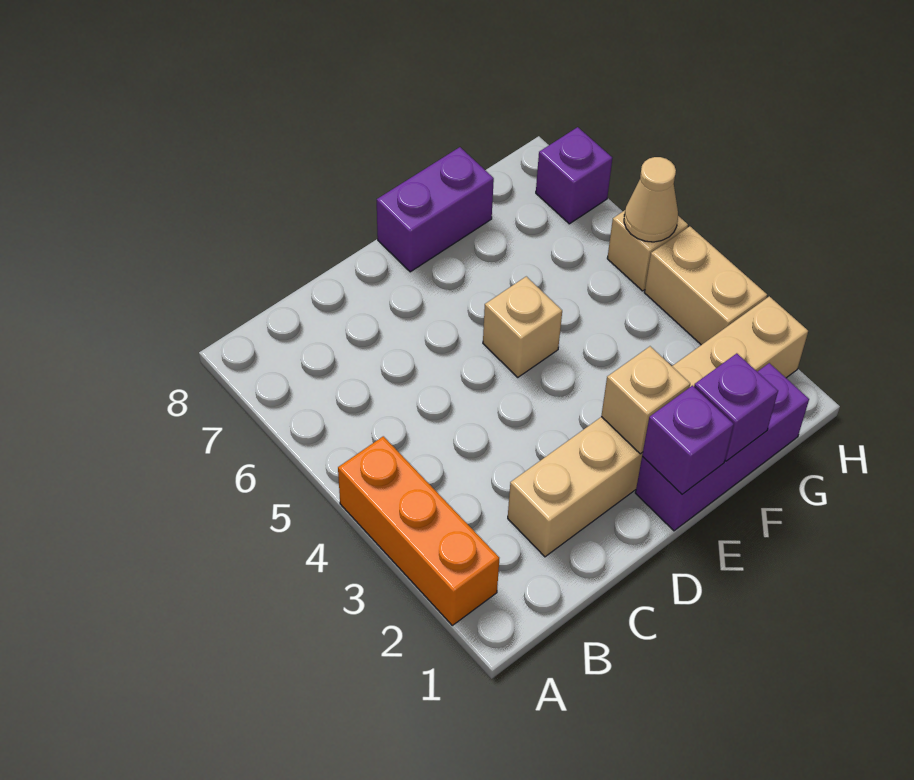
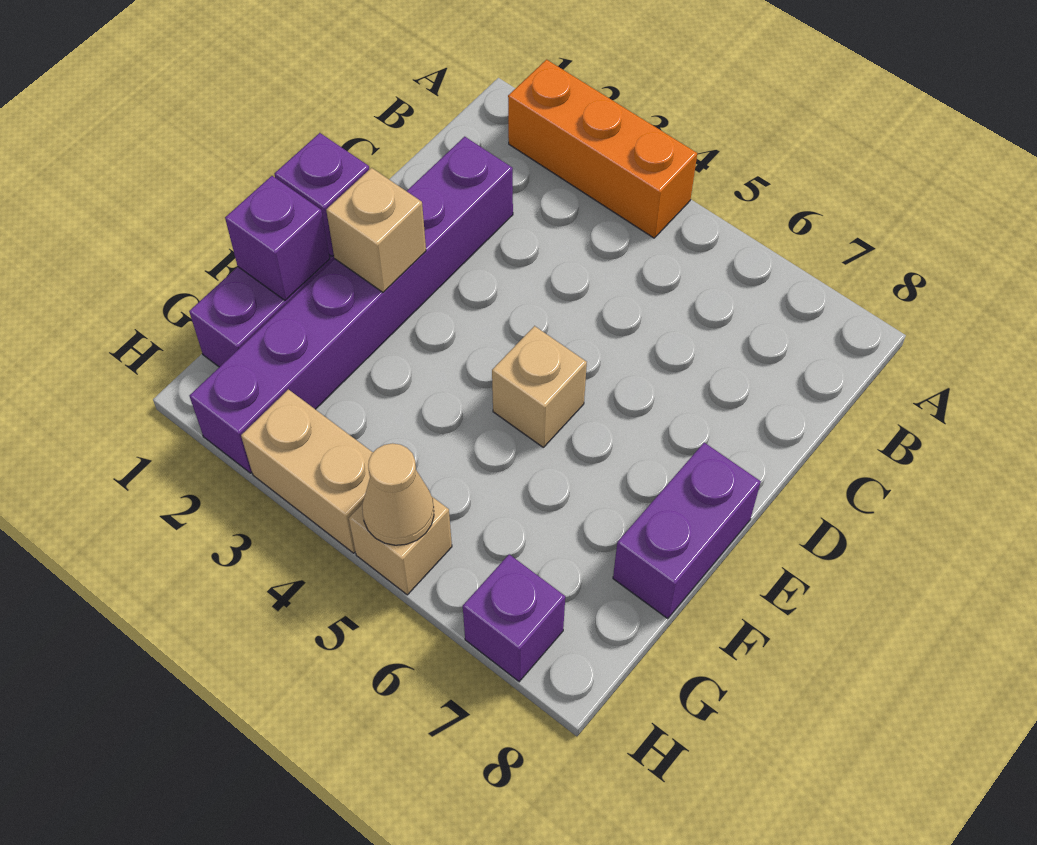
tan brick C2:H2 level 1 -> purple brick C2:H2 level 1

